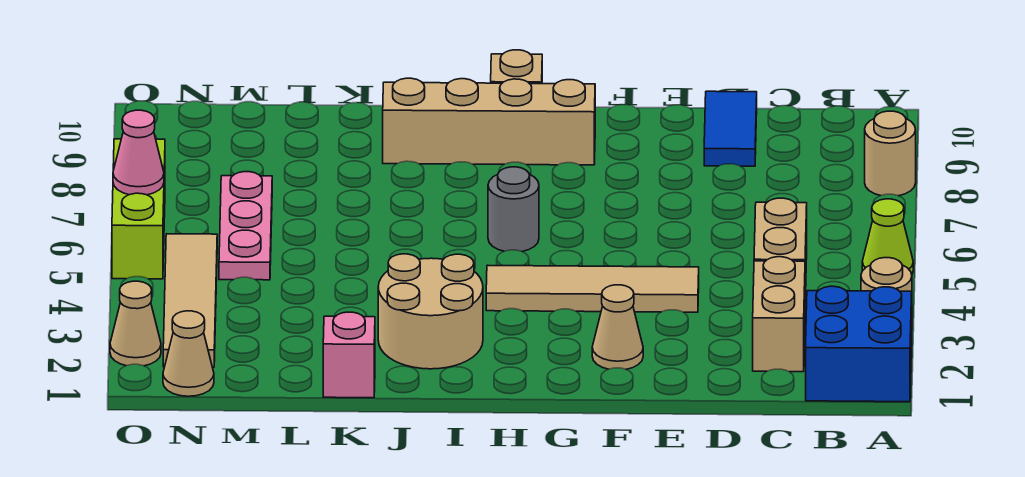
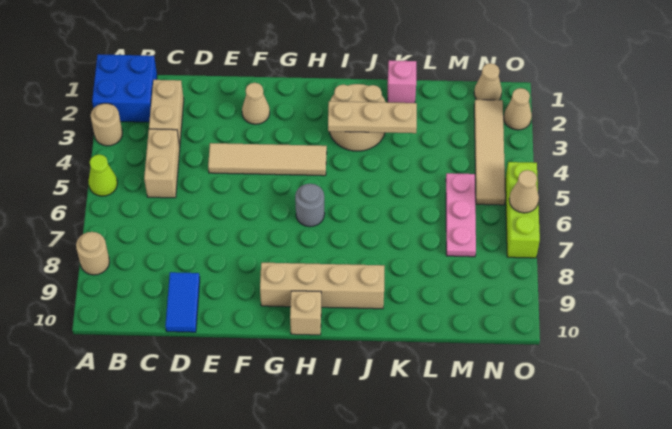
none -> tan plate I3:K3 level 2
pink cone O6 level 2 -> tan cone O6 level 2

